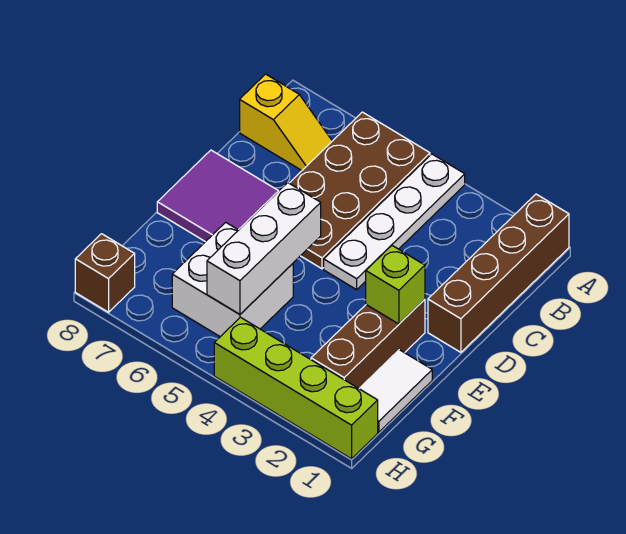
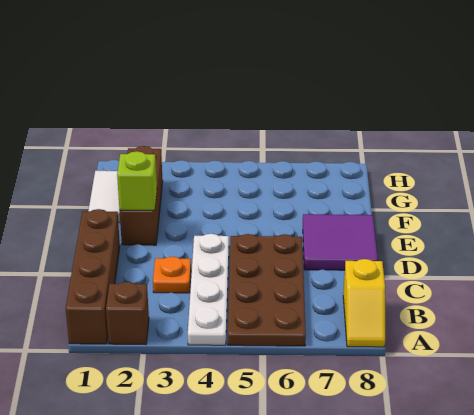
yellow slope B7:B8 level 1 top 8 -> yellow slope A8:B8 level 1 top B
none -> orange plate C3 level 1
white brick E5:G5 level 2 -> none
white brick F5:G6 level 1 -> none
lime brick H1:H4 level 1 -> none
brown brick H8 level 1 -> brown brick A2 level 1

